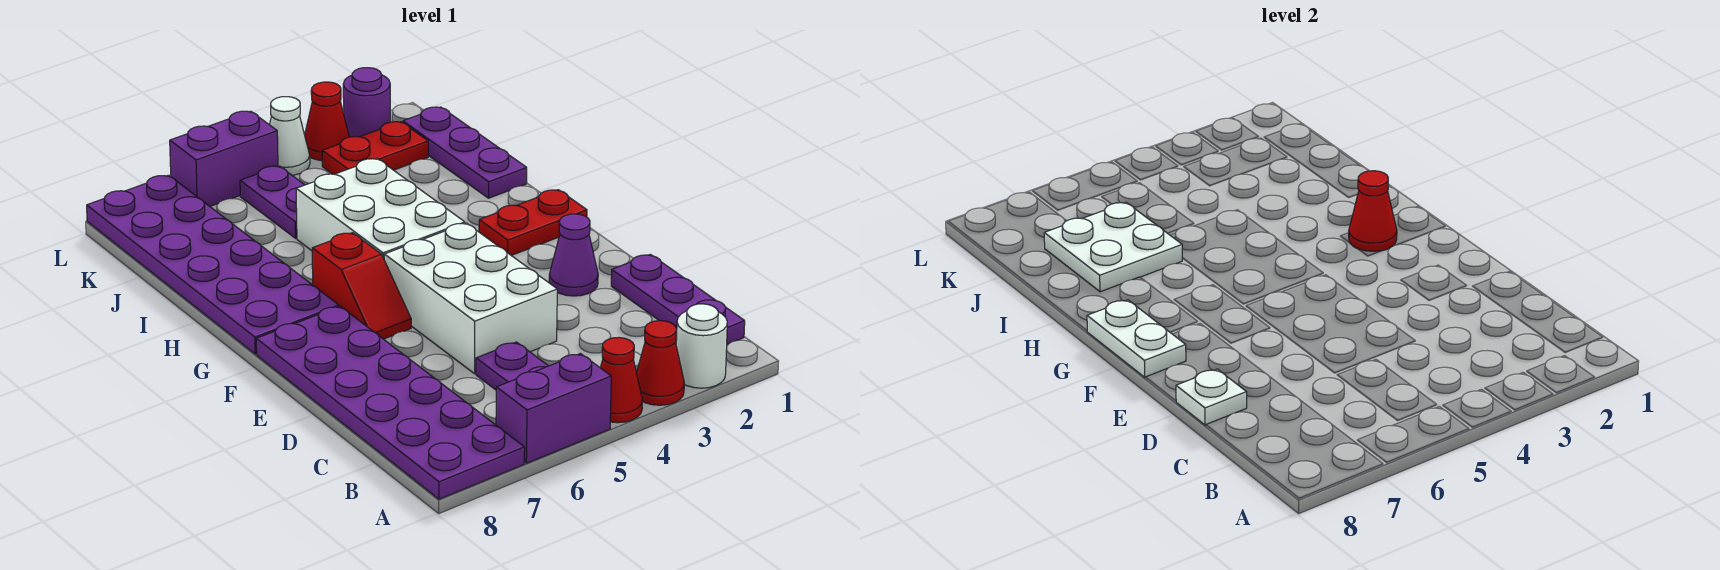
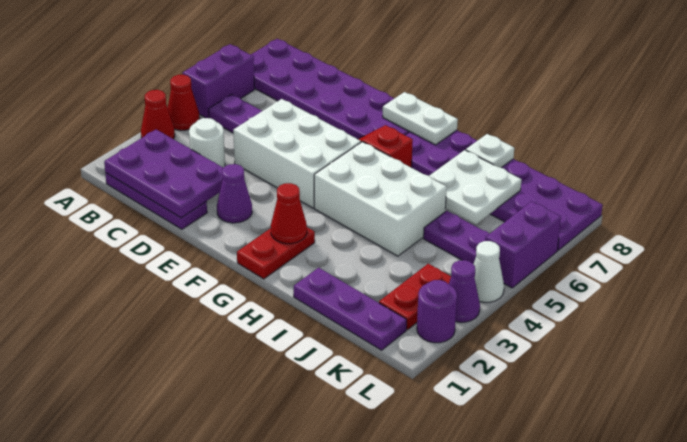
white round brick A2 level 1 -> white round brick C3 level 1
none -> purple plate B1:D2 level 2
white plate D8 level 2 -> white plate I8 level 2
red cone L3 level 1 -> purple cone L3 level 1

